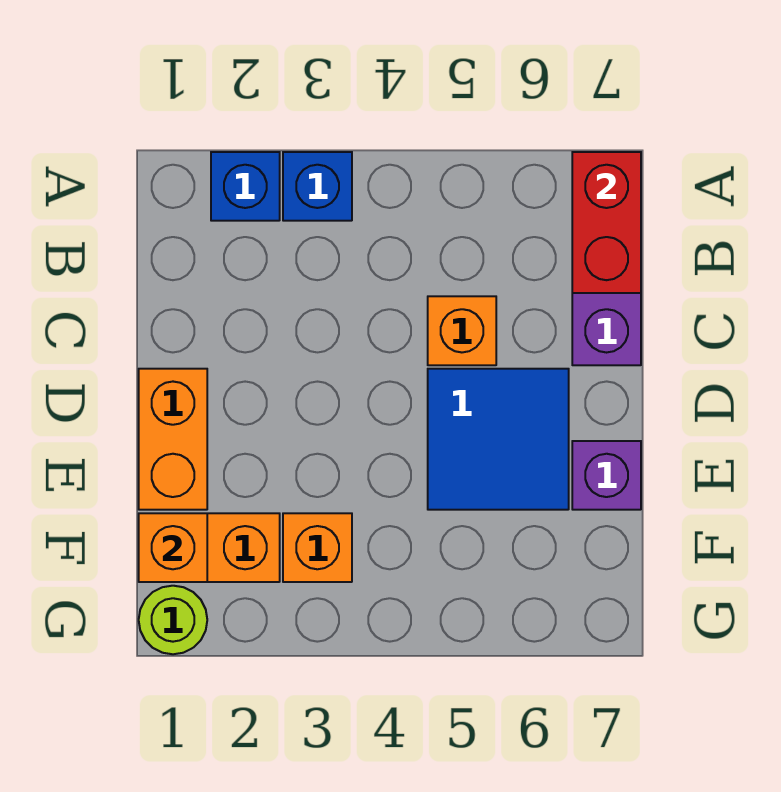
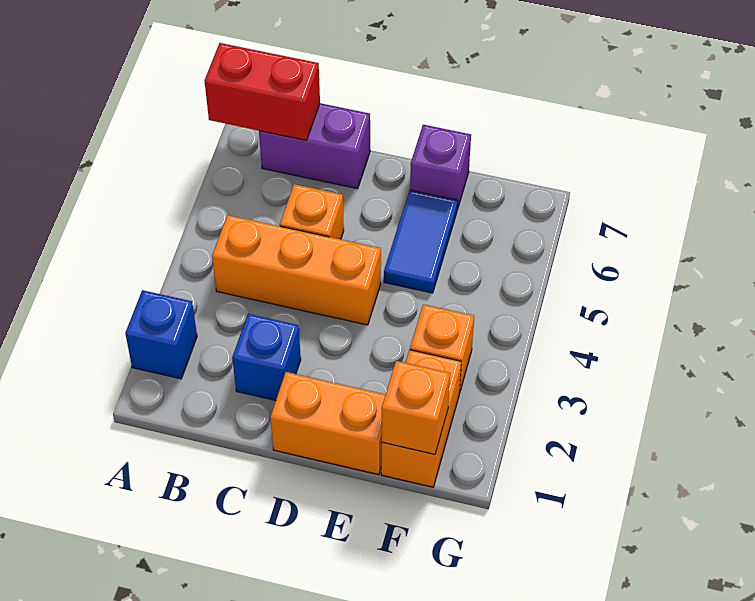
blue brick A3 level 1 -> blue brick C2 level 1
none -> orange brick B4:D4 level 1
blue tile D5:E6 level 1 -> blue tile E5:E6 level 1
lime round brick G1 level 1 -> none

